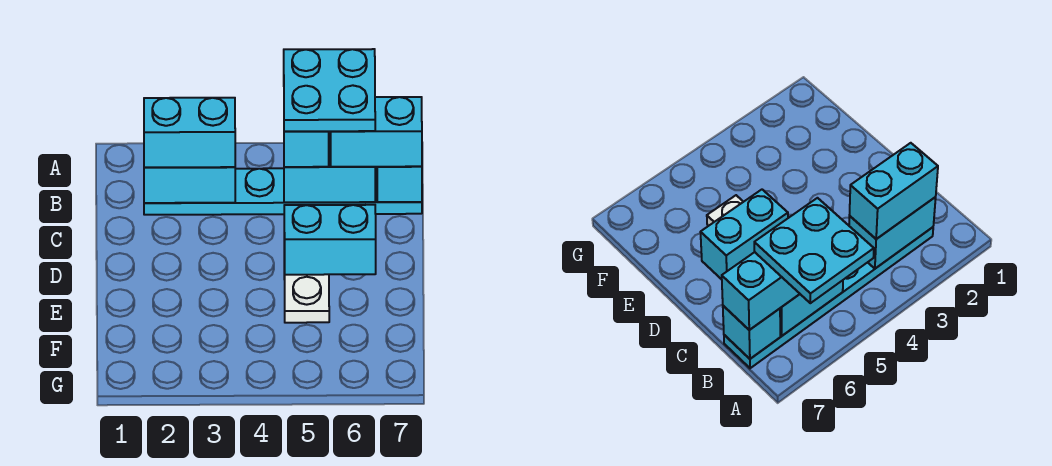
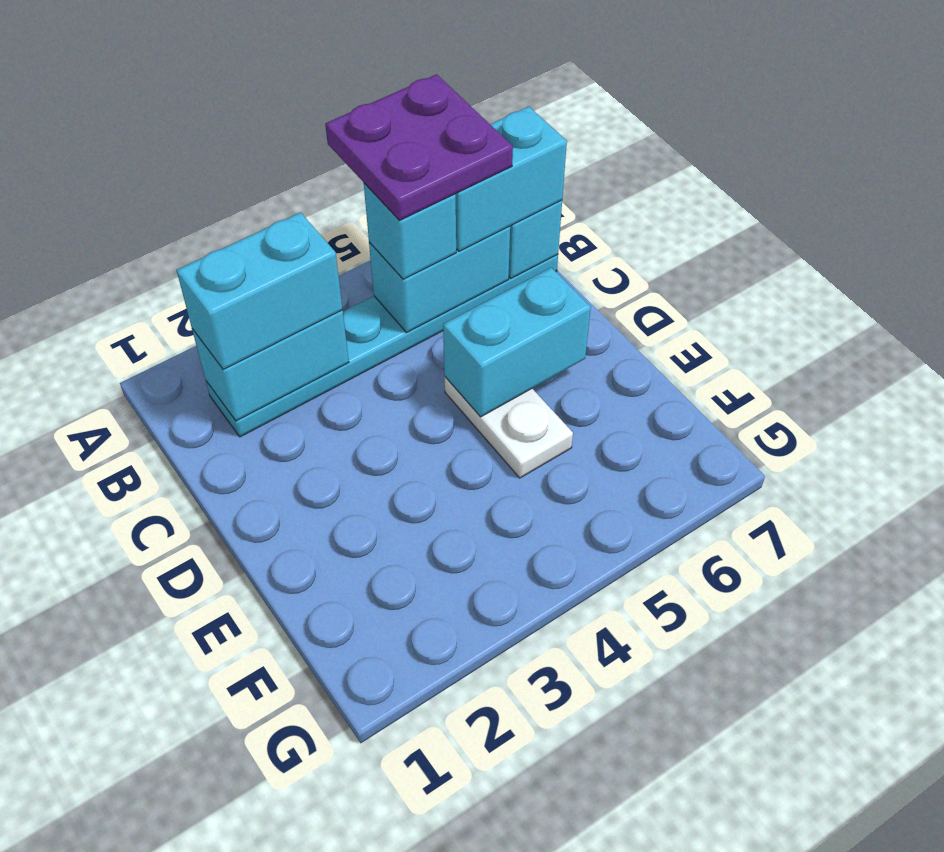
cyan plate A5:B6 level 4 -> purple plate A5:B6 level 4

